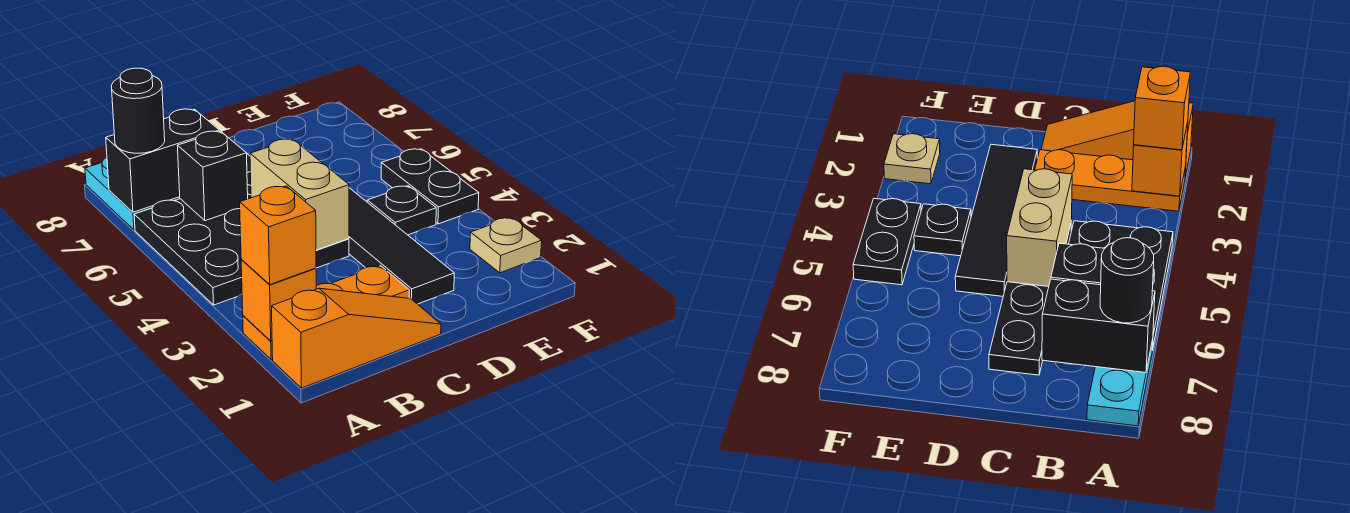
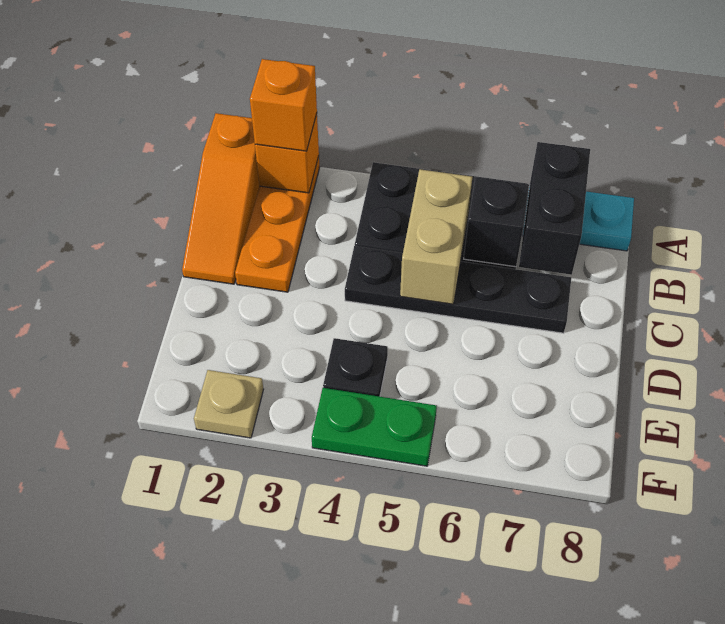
black round brick A7 level 3 -> none
tan brick C4:C5 level 2 -> tan brick B5:C5 level 2
black tile D2:D5 level 1 -> none
black plate F4:F5 level 1 -> green plate F4:F5 level 1

